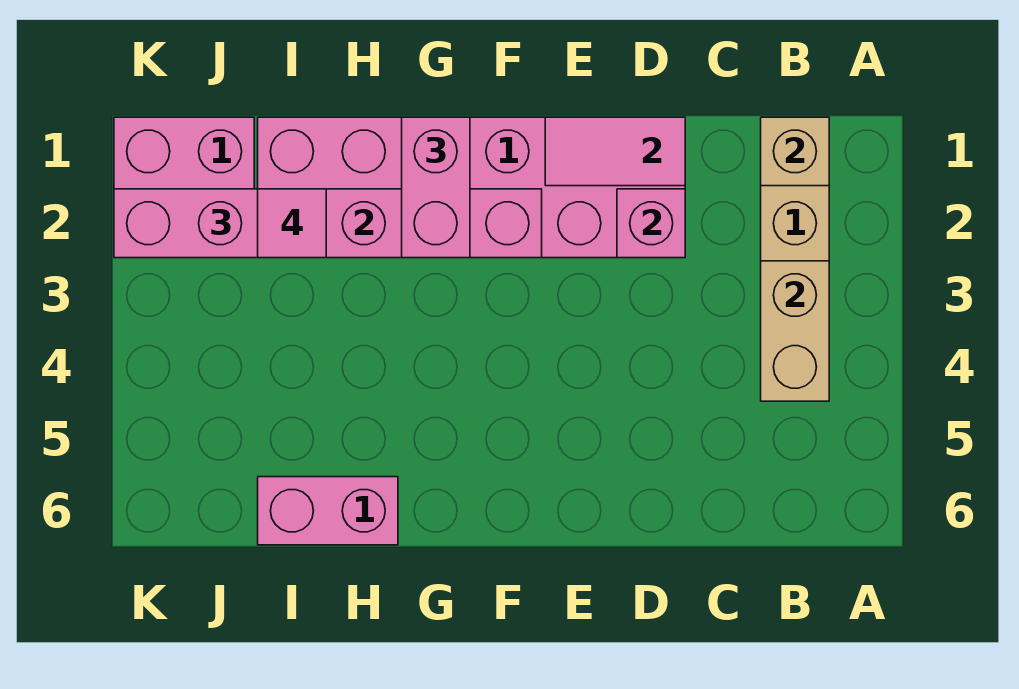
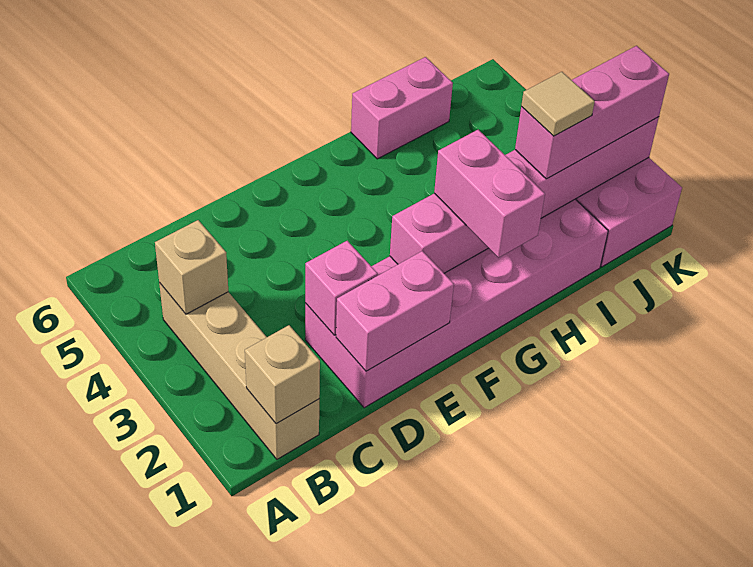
tan brick B3:B4 level 2 -> tan brick B4 level 2
pink tile D1:E1 level 2 -> pink brick D1:E1 level 2
pink tile I2 level 4 -> tan tile I2 level 4

